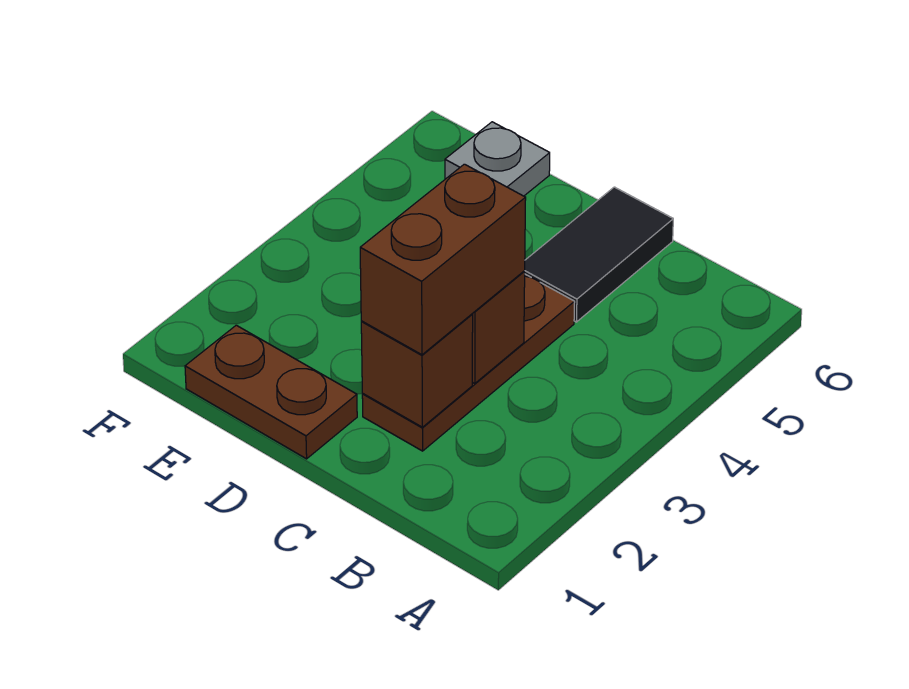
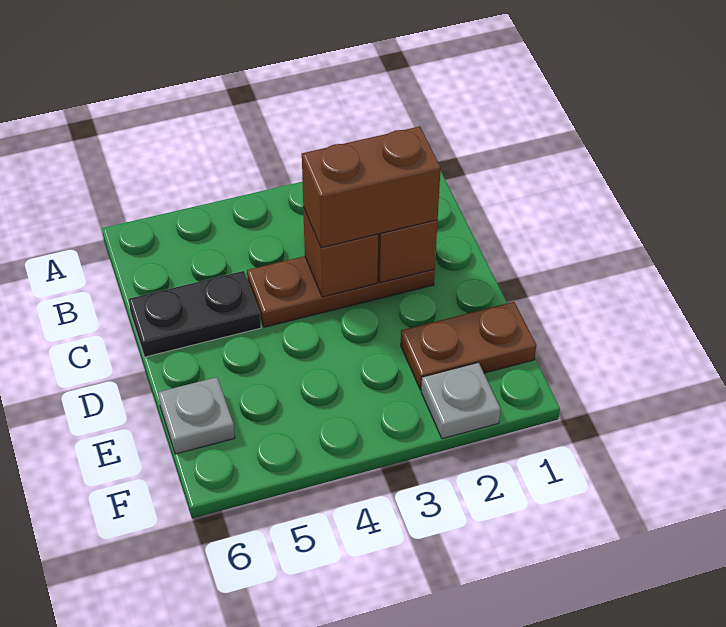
black tile C5:C6 level 1 -> black plate C5:C6 level 1
brown plate D1:E1 level 1 -> brown plate E1:E2 level 1
none -> grey plate F2 level 1

